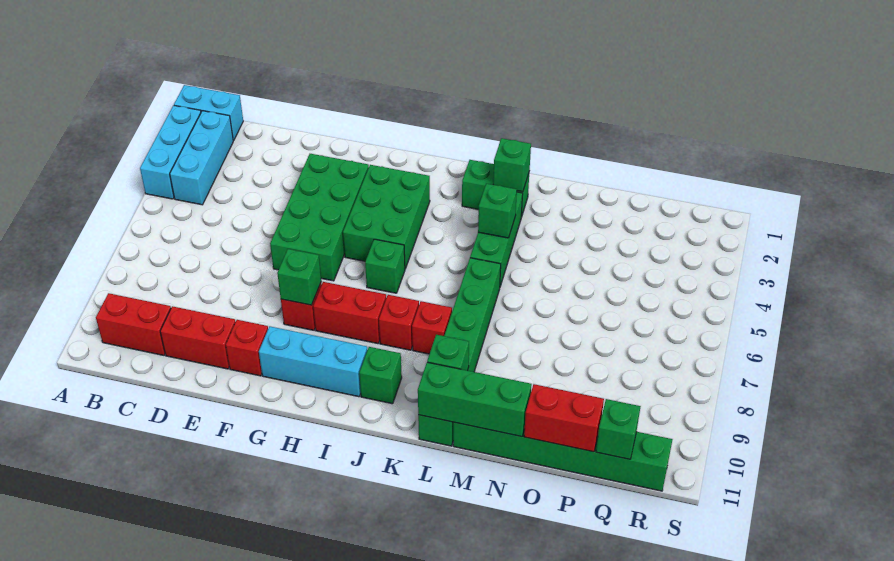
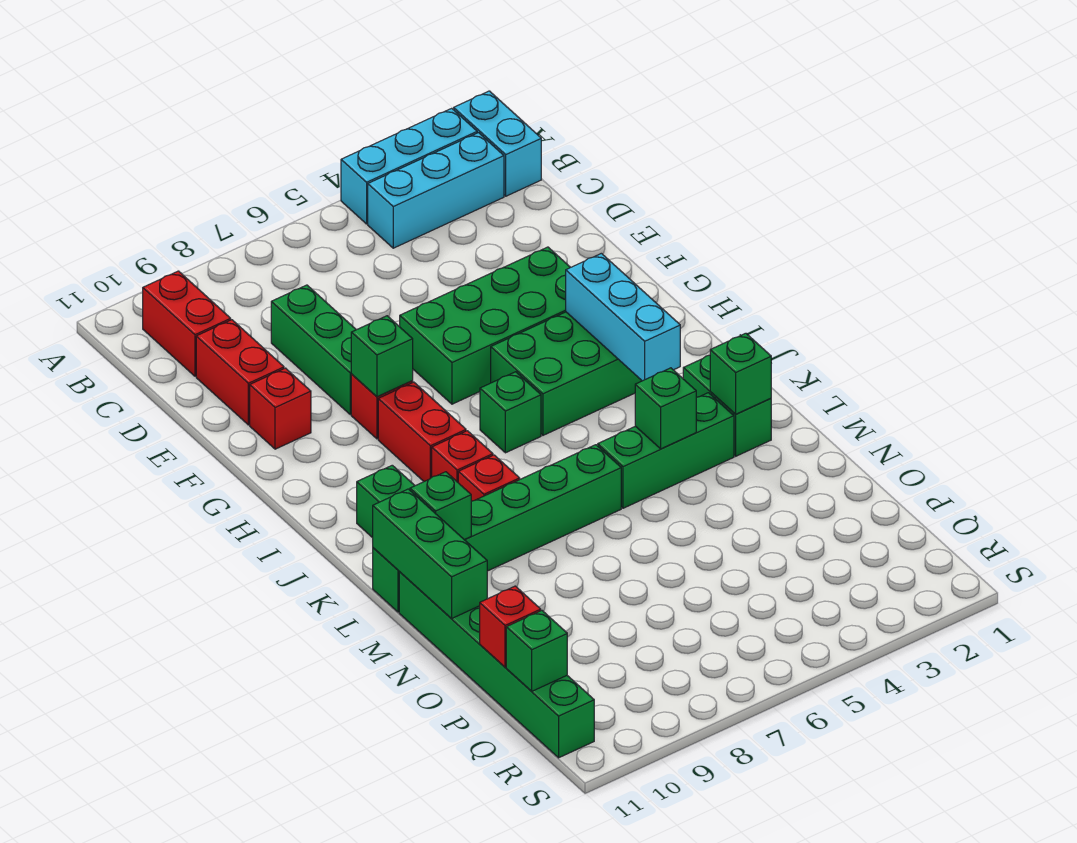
none -> green brick D8:F8 level 1
cyan brick G10:I10 level 1 -> cyan brick H3:J3 level 2
red brick O11:P11 level 2 -> red brick P11 level 2

